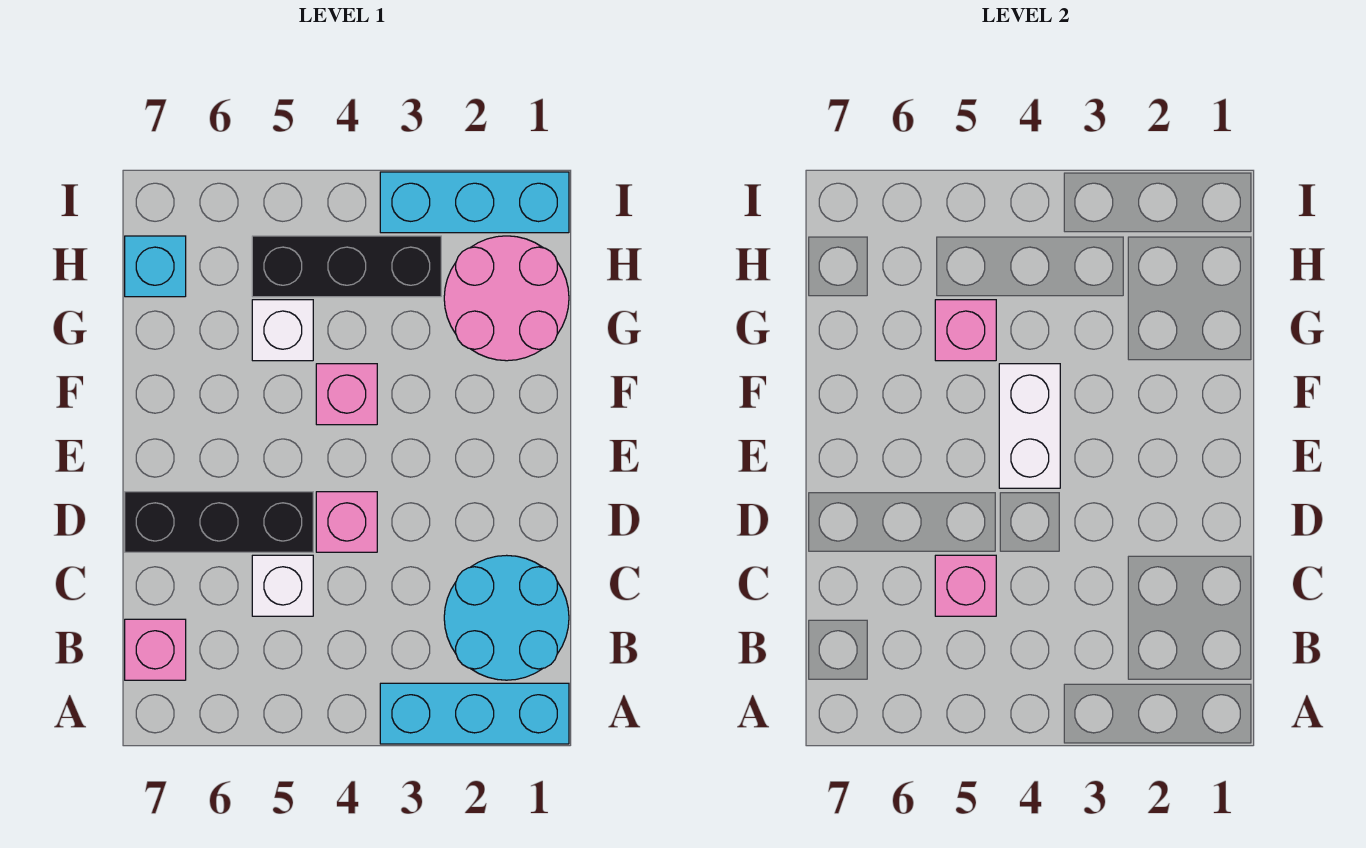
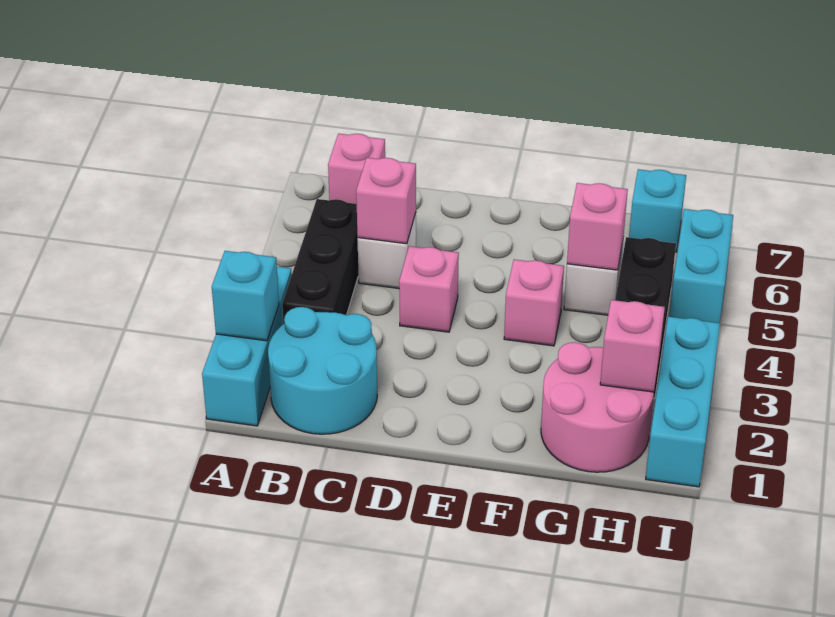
none -> cyan brick A2 level 2
black brick D5:D7 level 1 -> black brick B3:B5 level 1
white brick E4:F4 level 2 -> none
none -> pink brick H2 level 2
none -> cyan brick I5:I6 level 1

